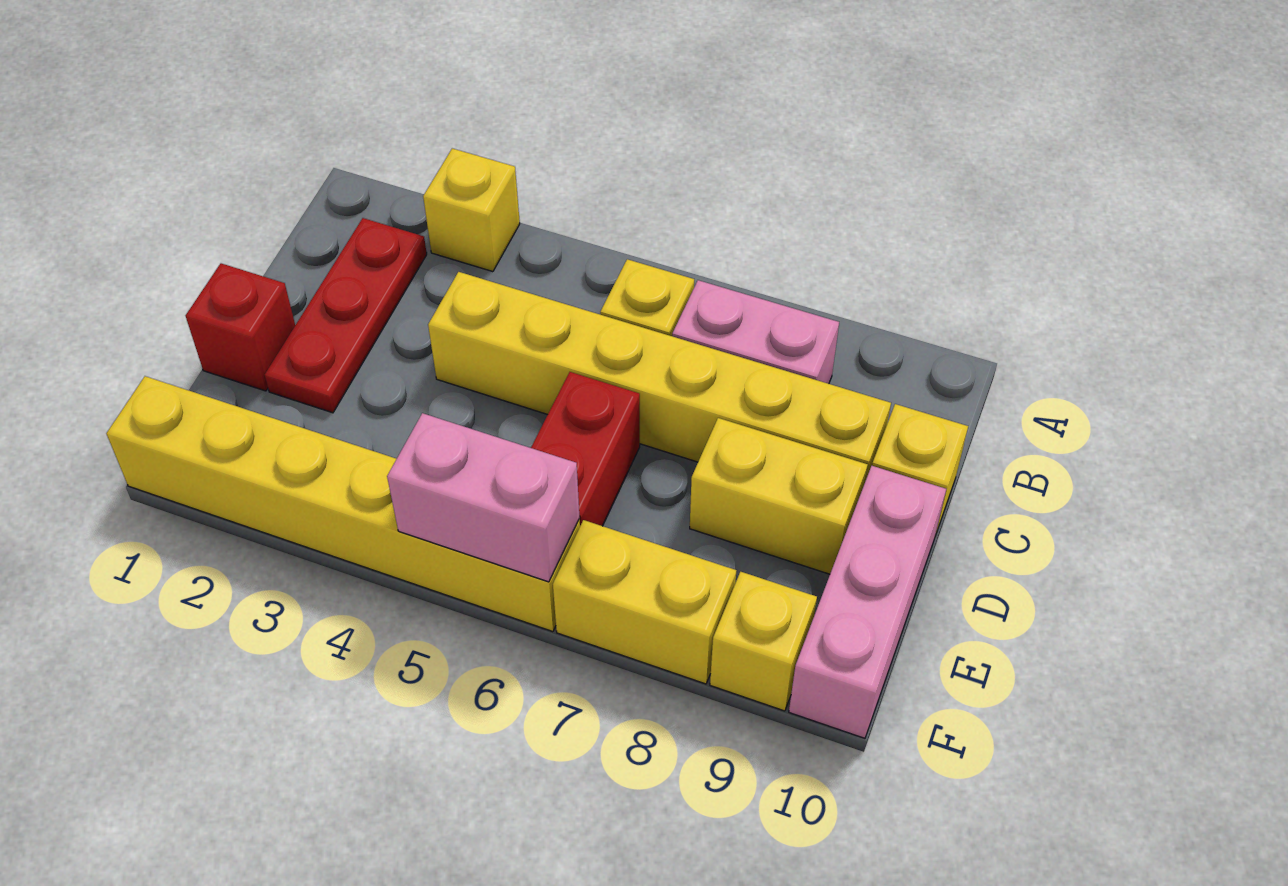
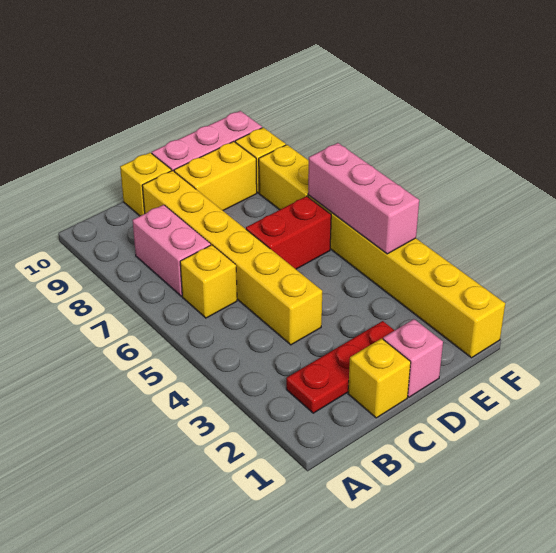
yellow brick A3 level 1 -> yellow brick C1 level 1
red brick D1 level 1 -> pink brick D1 level 1
yellow brick D8:D9 level 1 -> yellow brick D9:E9 level 1
pink brick F5:F6 level 2 -> pink brick F4:F6 level 2

